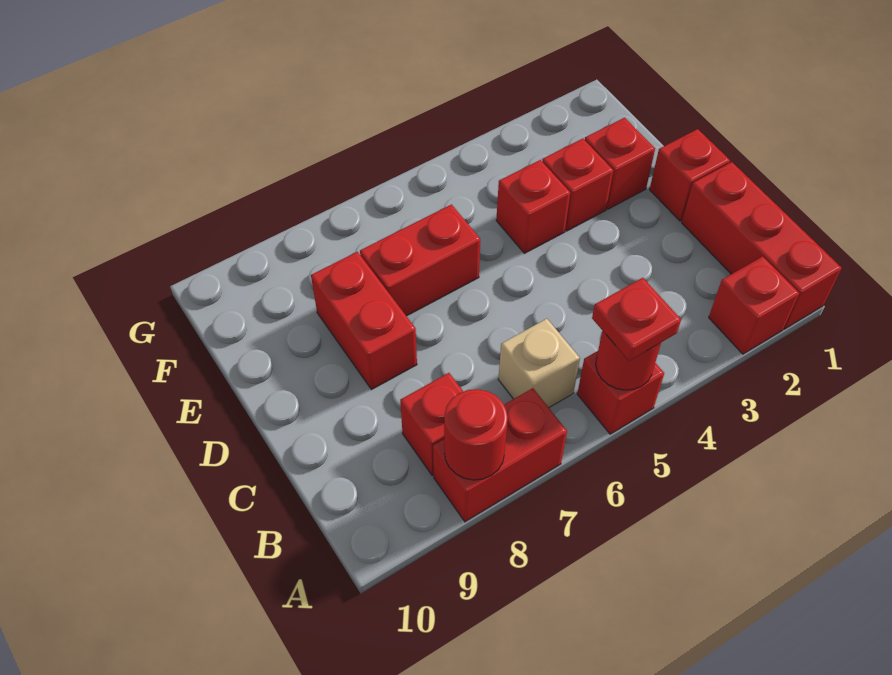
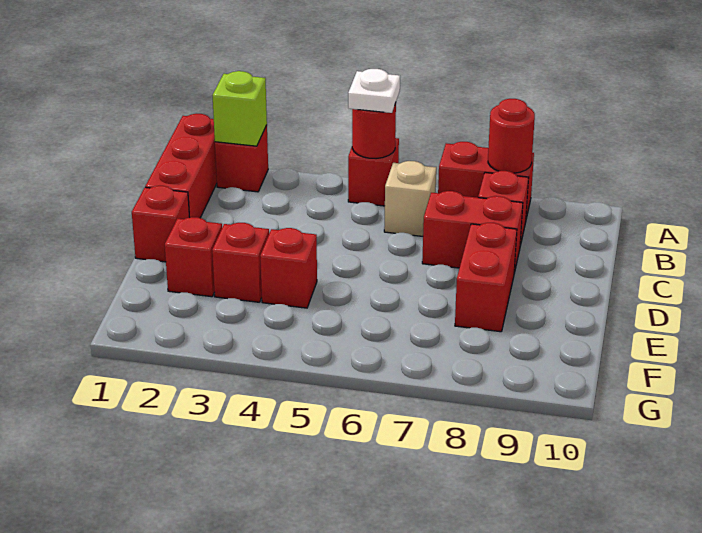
none -> lime brick A2 level 2
red plate A5 level 3 -> white plate A5 level 3
red brick E6:E7 level 1 -> red brick C7:C8 level 1

